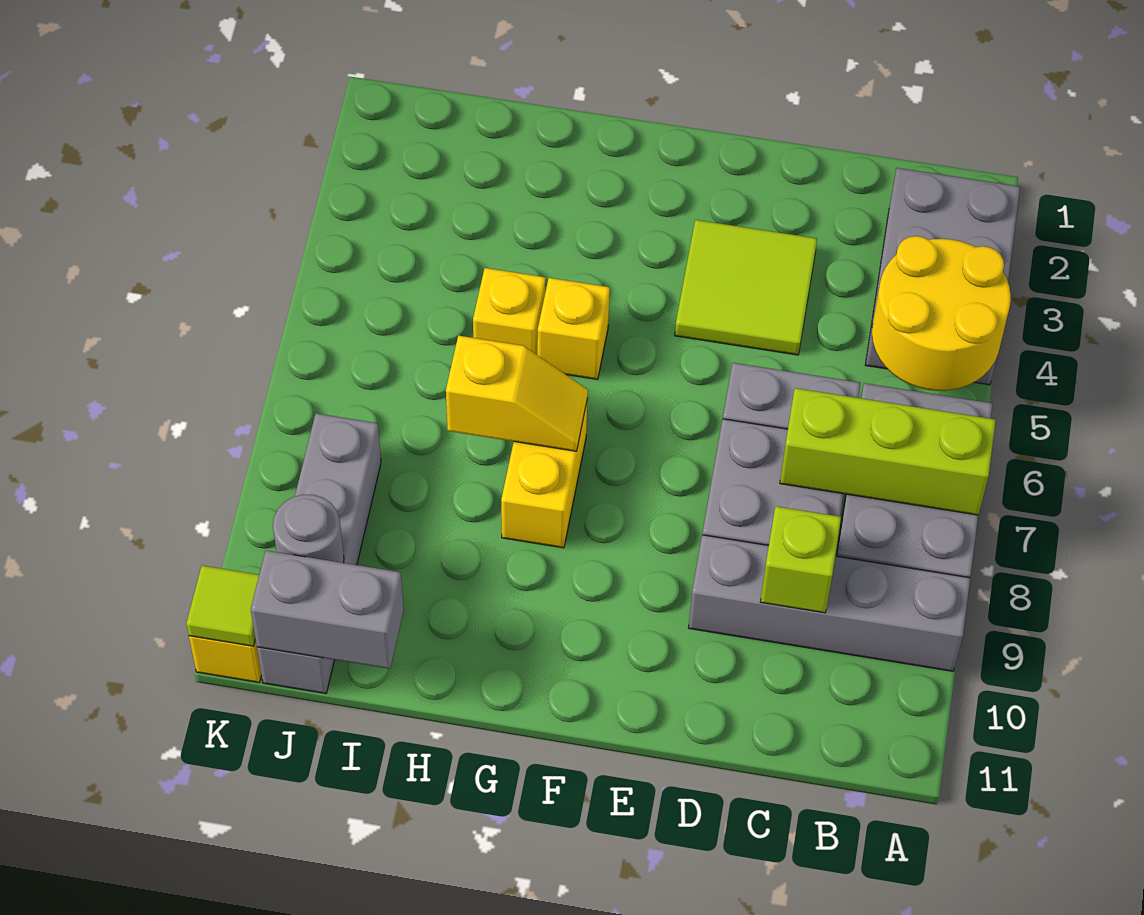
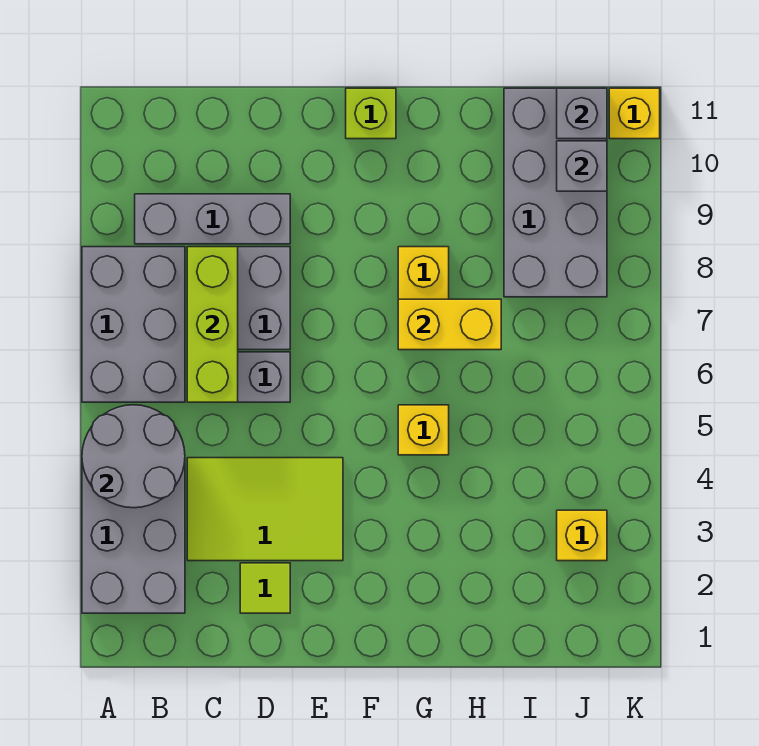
yellow round brick A4:B5 level 2 -> grey round brick A4:B5 level 2
lime brick A7:C7 level 2 -> lime brick C6:C8 level 2
grey brick A9:D9 level 1 -> grey brick B9:D9 level 1
lime brick C9 level 2 -> lime brick F11 level 1
lime tile D3:E4 level 1 -> lime tile C3:E4 level 1
yellow slope G7:H7 level 2 top H -> yellow brick G7:H7 level 2
yellow brick H5 level 1 -> yellow brick J3 level 1
grey brick I11:J11 level 2 -> grey brick J11 level 2
grey brick J8:J11 level 1 -> grey brick I8:J11 level 1
grey round brick J10 level 2 -> grey brick J10 level 2
lime tile K11 level 2 -> lime tile D2 level 1

